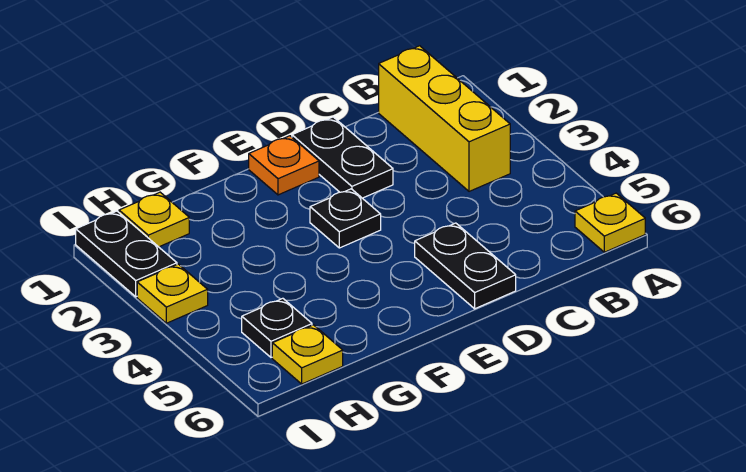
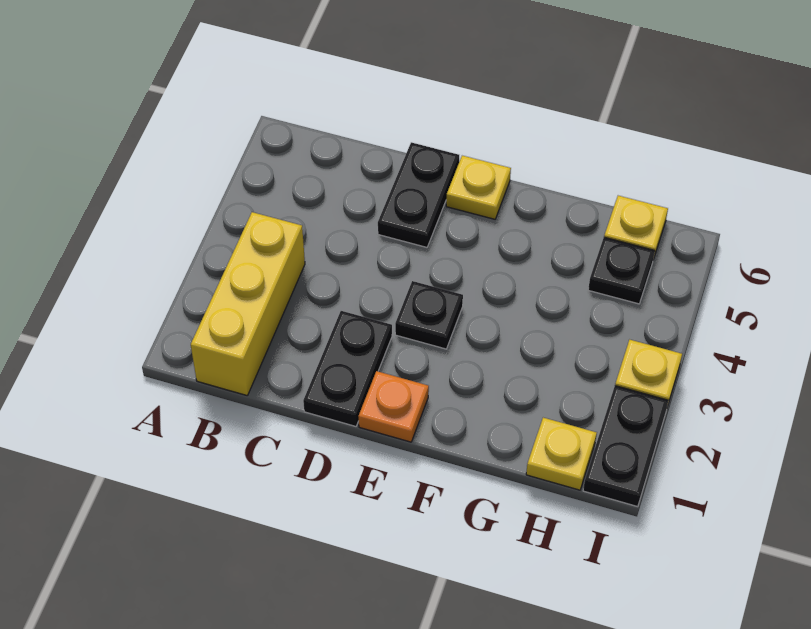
yellow plate A6 level 1 -> yellow plate E6 level 1

